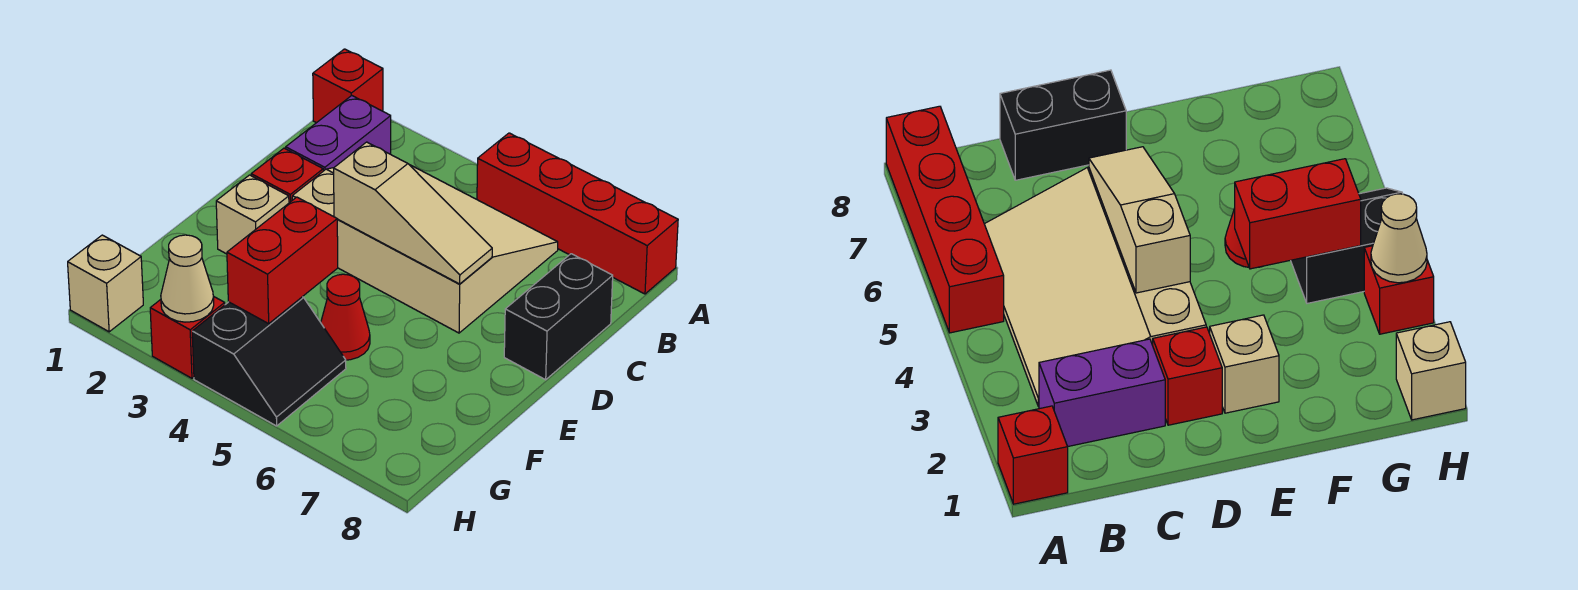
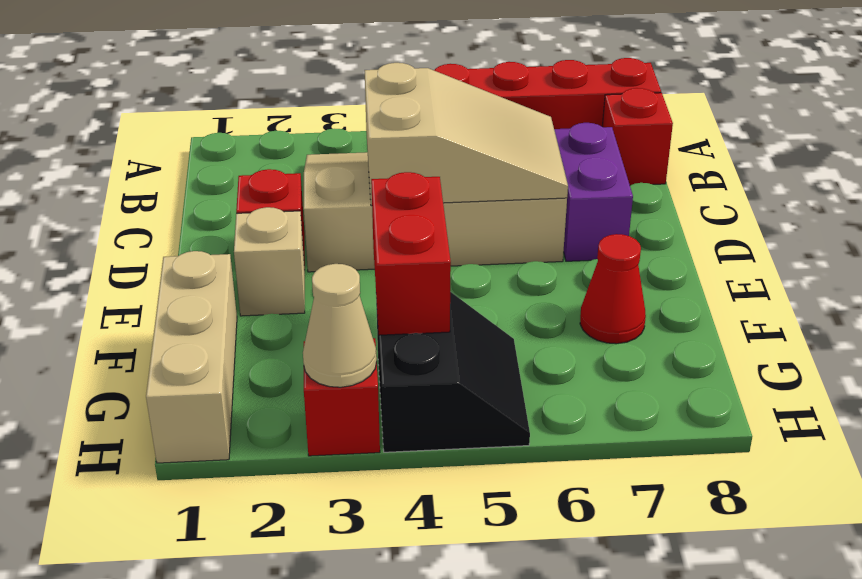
red brick A1 level 1 -> red brick B8 level 1
purple brick B2:C2 level 1 -> purple brick C7:D7 level 1
black brick C8:D8 level 1 -> none
tan slope D4:D6 level 2 top 4 -> tan slope C4:D6 level 2 top 4
red cone F5 level 1 -> red cone F7 level 1
tan brick H1 level 1 -> tan brick F1:H1 level 1

